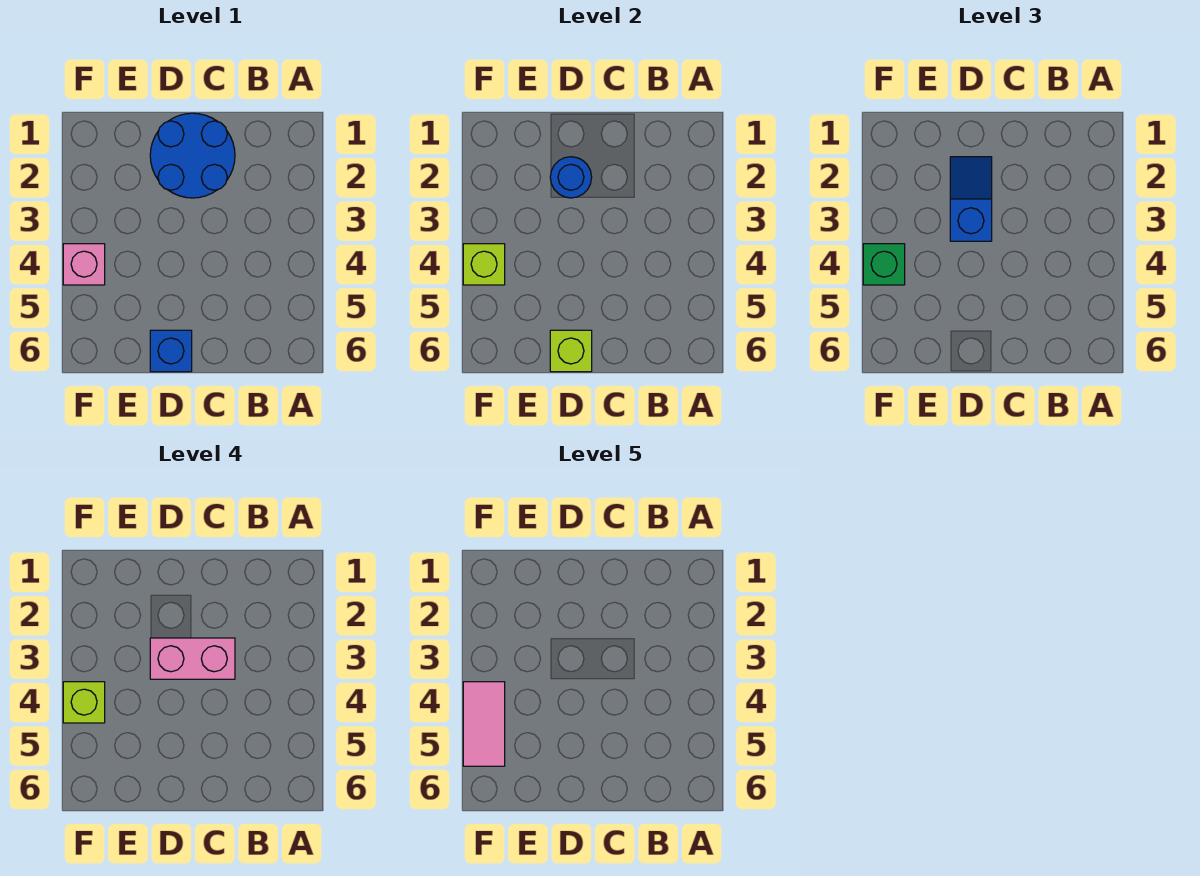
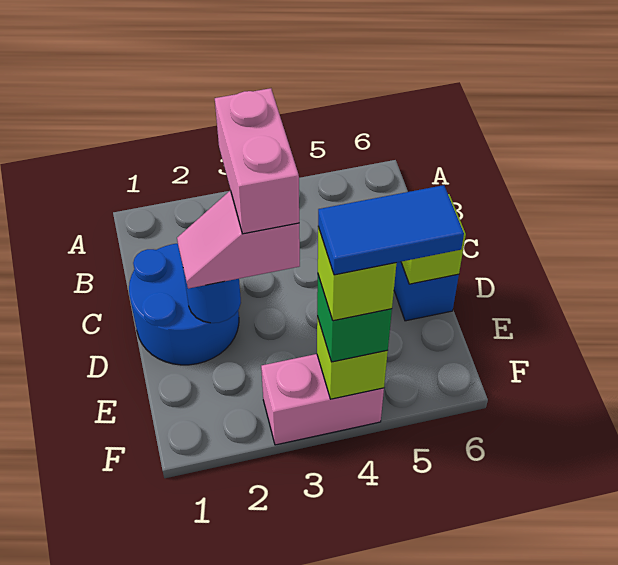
blue slope D2:D3 level 3 top 3 -> pink slope D2:D3 level 3 top 3
pink brick F4 level 1 -> pink brick F3:F4 level 1
pink tile F4:F5 level 5 -> blue tile F4:F5 level 5

